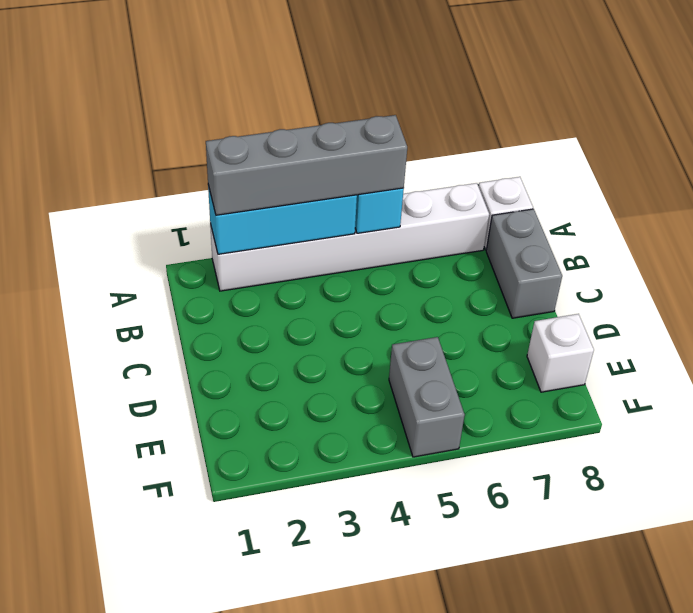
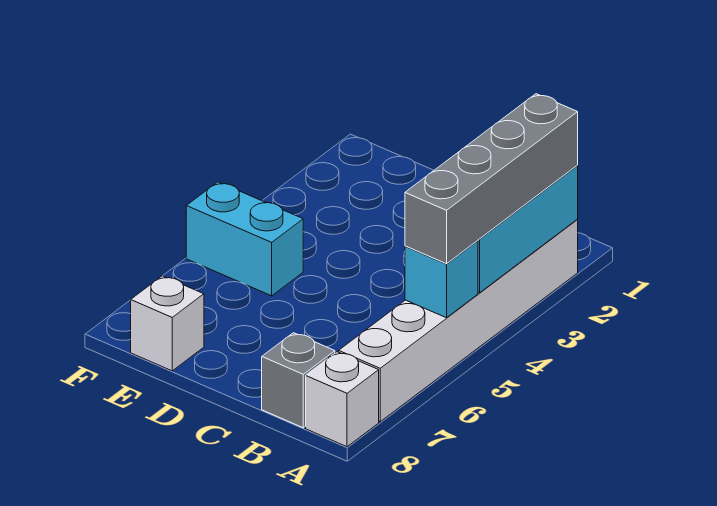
grey brick B8:C8 level 1 -> grey brick B8 level 1
grey brick E5:F5 level 1 -> cyan brick E5:F5 level 1

